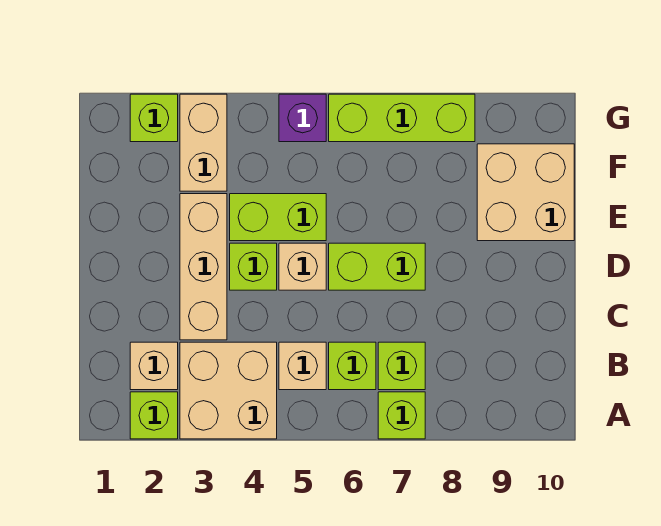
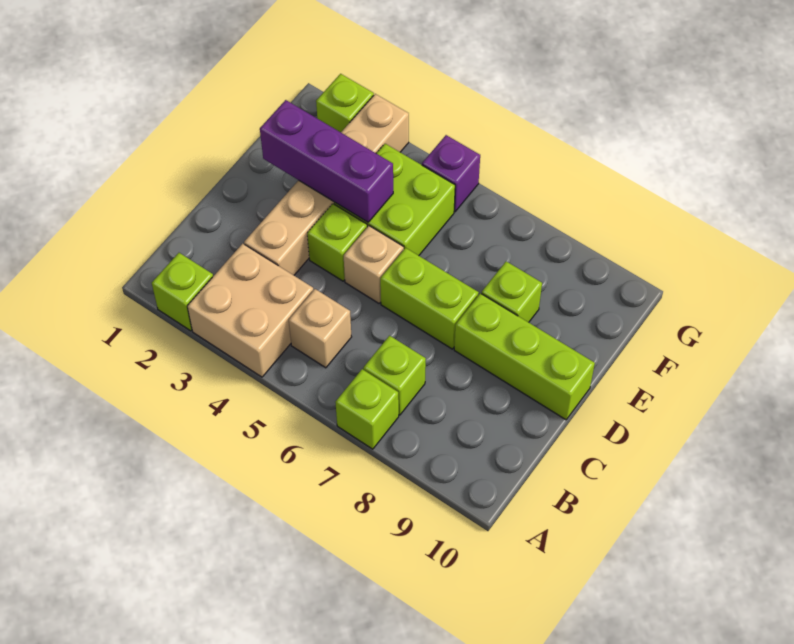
tan brick B2 level 1 -> none
lime brick B6 level 1 -> lime brick E8 level 1
none -> purple brick E2:E4 level 2
lime brick E4:E5 level 1 -> lime brick E4:F5 level 1
tan brick E9:F10 level 1 -> none
lime brick G6:G8 level 1 -> lime brick D8:D10 level 1

